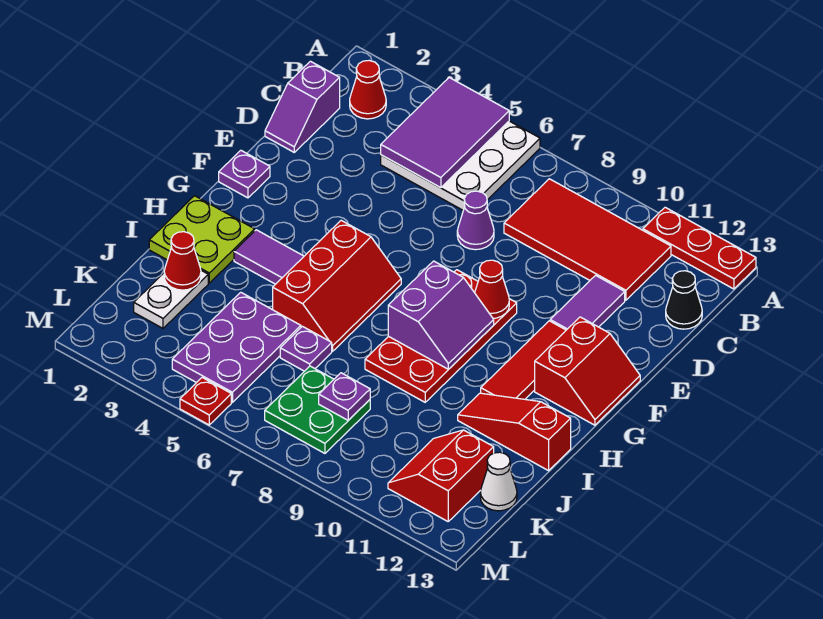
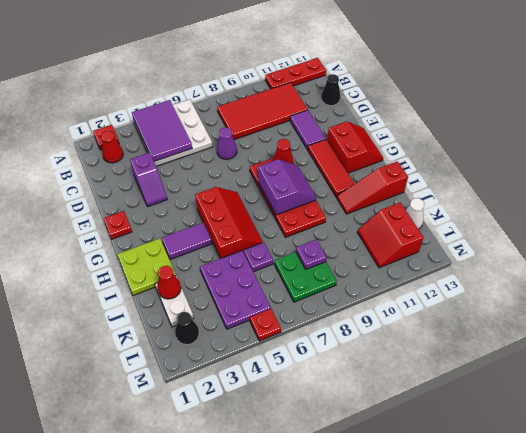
none -> red plate A2 level 1
purple slope C1:D1 level 1 top C -> purple slope D3:E3 level 1 top D
purple plate F1 level 1 -> red plate F1 level 1
none -> black cone L2 level 1

